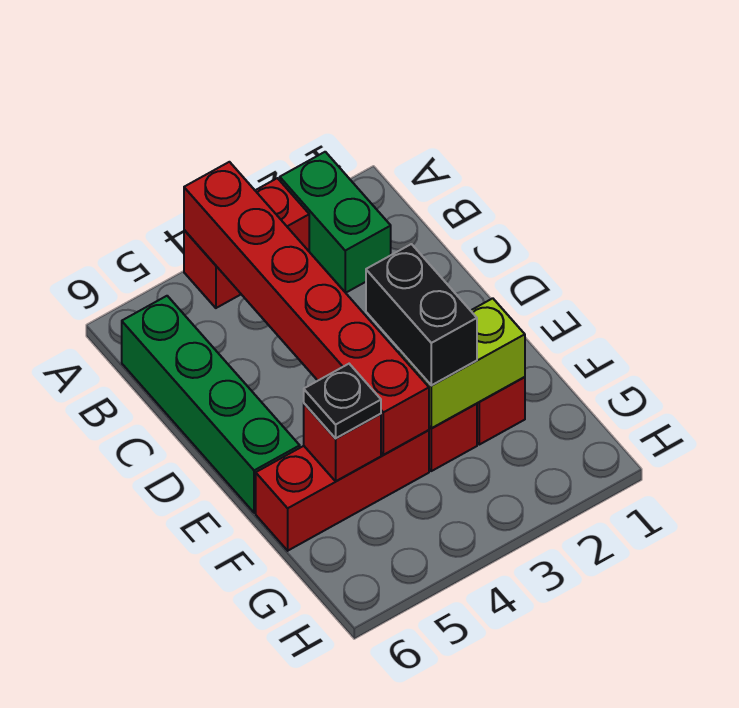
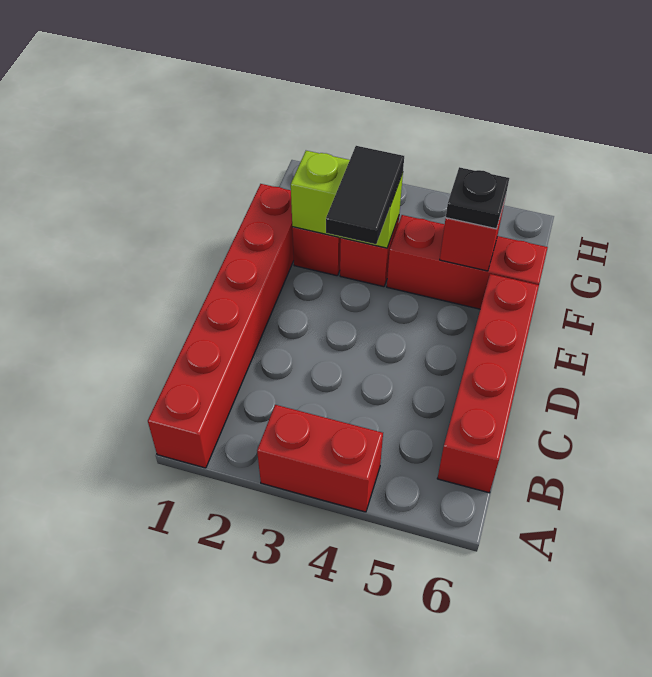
green brick A2:B2 level 1 -> none
red brick A4:F4 level 2 -> red brick A1:F1 level 1
green brick B6:E6 level 1 -> red brick B6:E6 level 1
black brick E3:F3 level 3 -> black tile E3:F3 level 3

